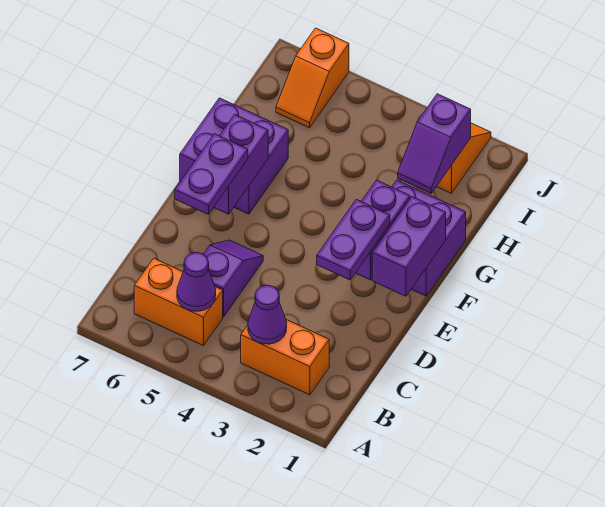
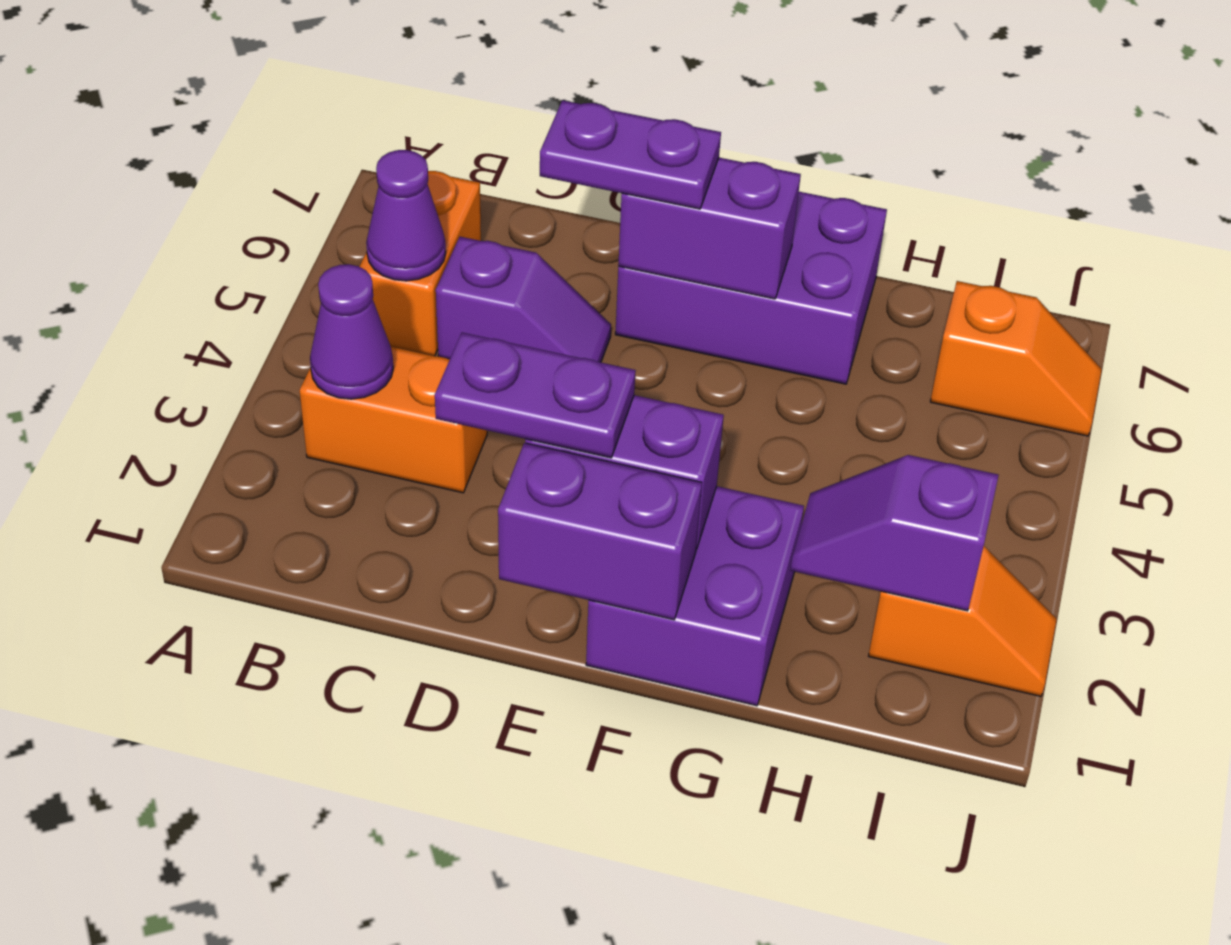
orange brick B2:B3 level 1 -> orange brick B3:C3 level 1
purple brick F6:G7 level 1 -> purple brick E6:G7 level 1
orange slope I6:J6 level 1 top J -> orange slope I6:J6 level 1 top I

